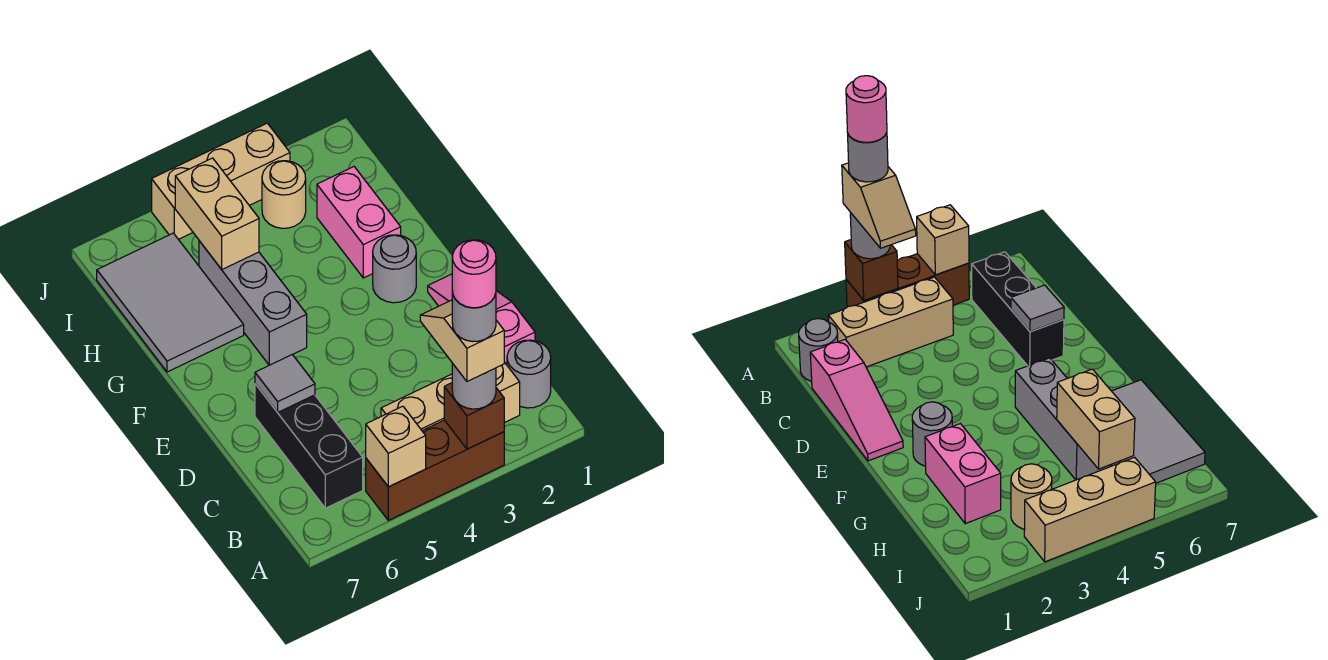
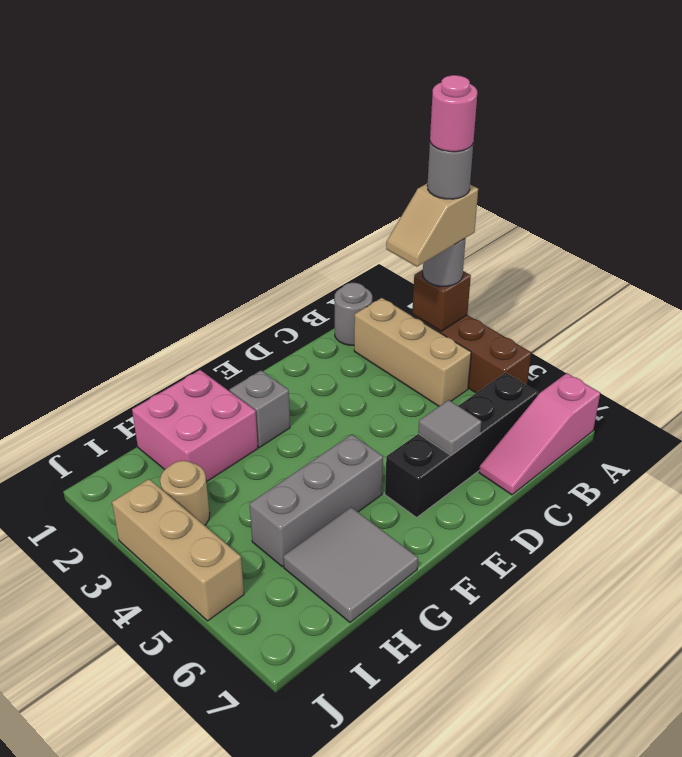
tan brick A5 level 2 -> none
black brick B6:D6 level 1 -> black brick B6:E6 level 1
pink slope C1:E1 level 1 top C -> pink slope A7:C7 level 1 top A
grey round brick F2 level 1 -> grey brick F2 level 1
pink brick G2:H2 level 1 -> pink brick G1:H2 level 1
grey tile G6:I7 level 1 -> grey tile G6:H7 level 1
tan brick H5:I5 level 2 -> none

